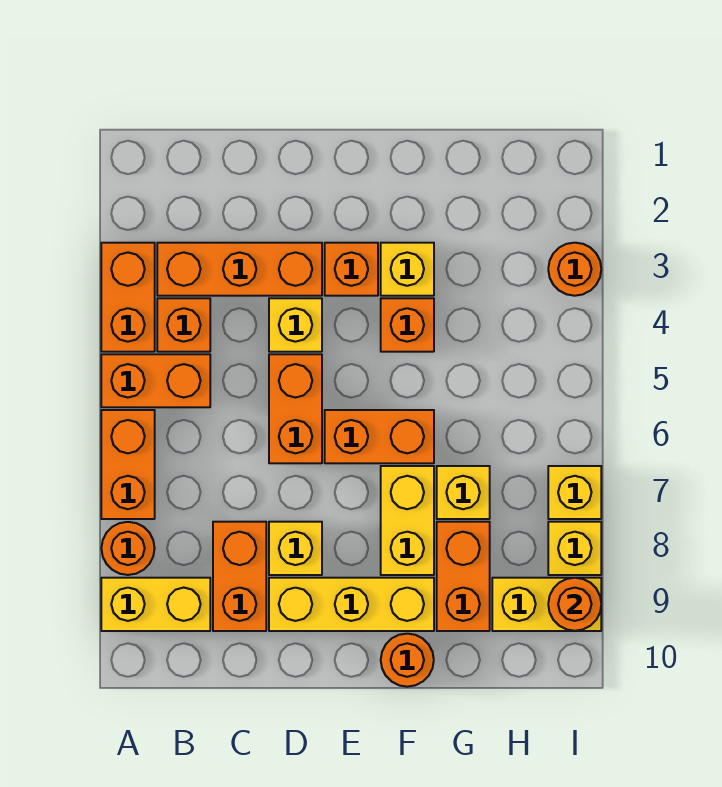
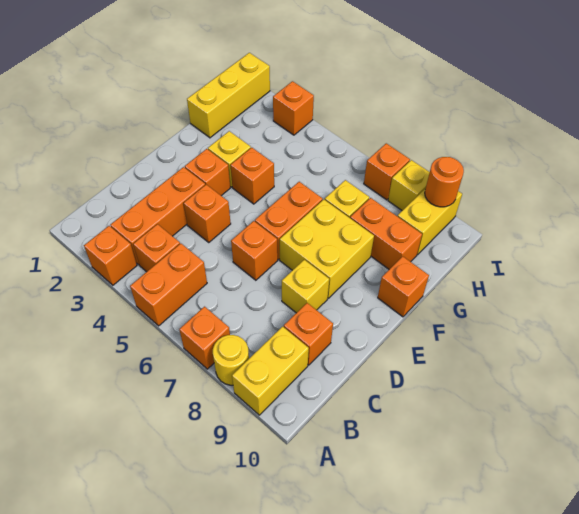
orange brick A3:A4 level 1 -> orange brick A3 level 1
orange brick A6:A7 level 1 -> orange brick A7 level 1
orange round brick A8 level 1 -> yellow round brick A8 level 1
orange brick C8:C9 level 1 -> orange brick C9 level 1
yellow brick D4 level 1 -> orange brick D4 level 1
orange brick D5:D6 level 1 -> orange brick D6 level 1
yellow brick D9:F9 level 1 -> yellow brick G1:I1 level 1
yellow brick F7:F8 level 1 -> yellow brick E7:F8 level 1
orange round brick F10 level 1 -> orange brick F10 level 1
orange round brick I3 level 1 -> orange brick I3 level 1
yellow brick I7 level 1 -> orange brick I7 level 1

